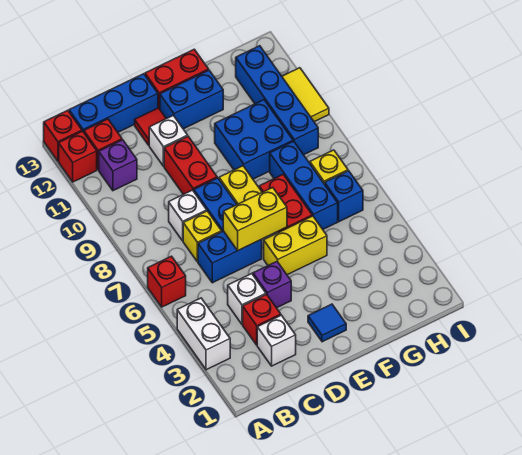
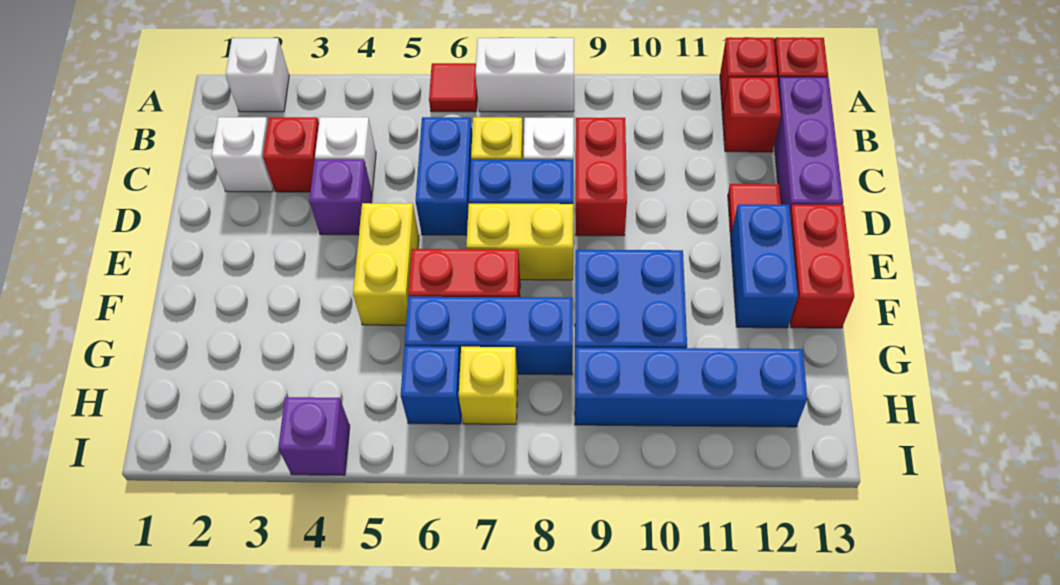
white brick A3:A4 level 1 -> white brick A7:A8 level 1
red brick A6 level 1 -> red tile A6 level 1
purple brick B11 level 1 -> purple brick I4 level 1
blue brick B13:D13 level 1 -> purple brick B13:D13 level 1
yellow brick D6:E6 level 2 -> none
red brick D9:D10 level 1 -> red brick C9:D9 level 1
white brick D11 level 1 -> white brick A2 level 1
blue tile E2 level 1 -> none
yellow tile I10:I11 level 1 -> none

